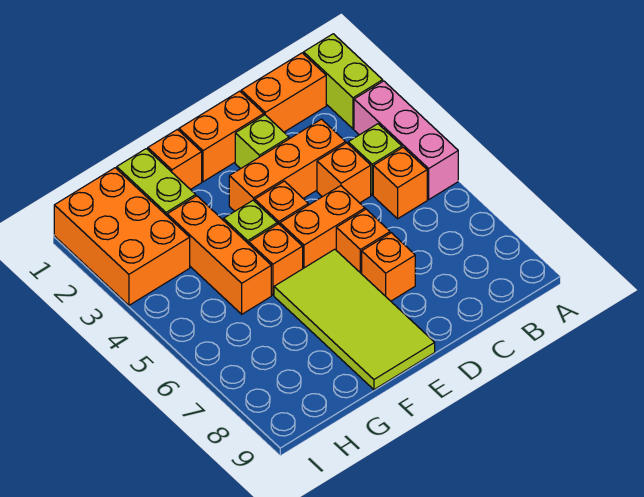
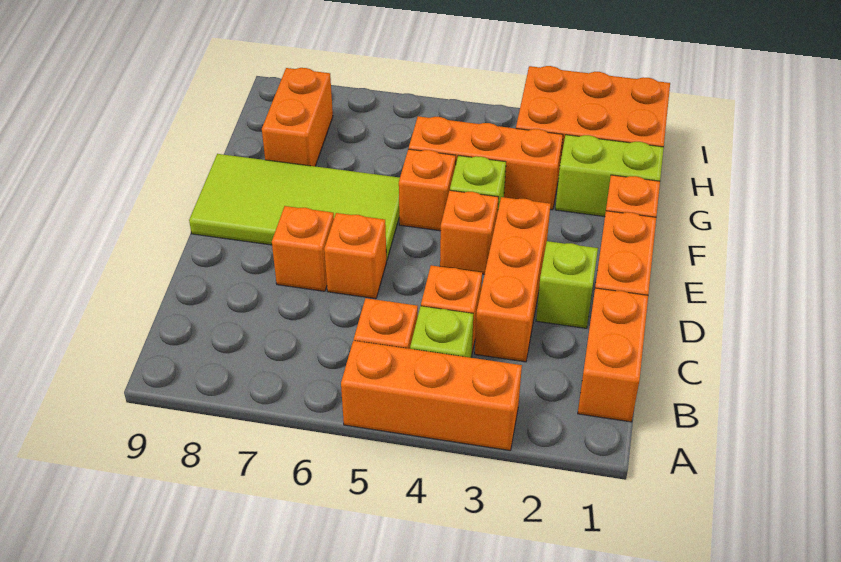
lime brick A1:A2 level 1 -> none
pink brick A3:A5 level 1 -> orange brick A3:A5 level 1
orange brick D5:E5 level 1 -> orange brick G8:H8 level 1

